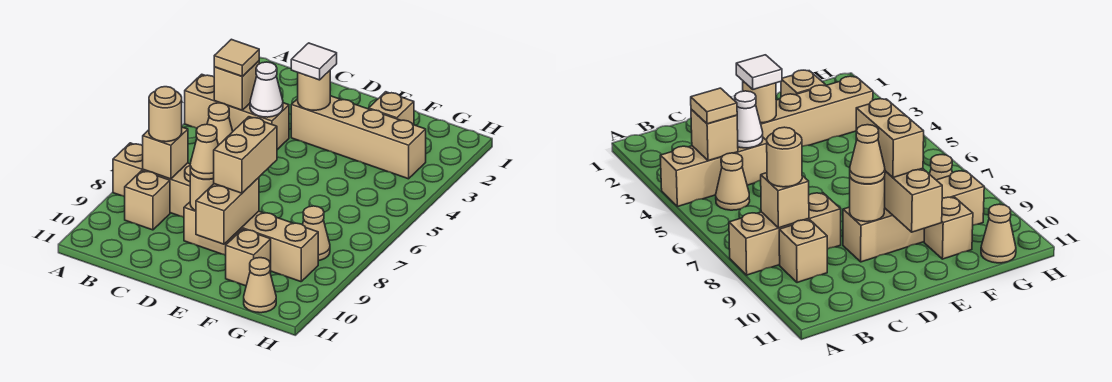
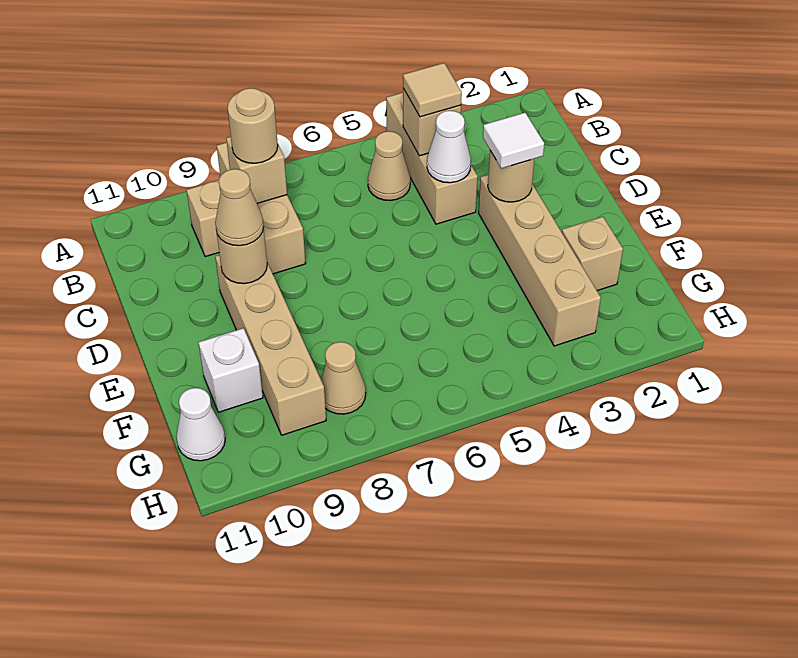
tan brick E8:E9 level 3 -> none
tan brick E9:E10 level 2 -> none
tan brick F10 level 1 -> white brick F10 level 1
tan cone G11 level 1 -> white cone G11 level 1

